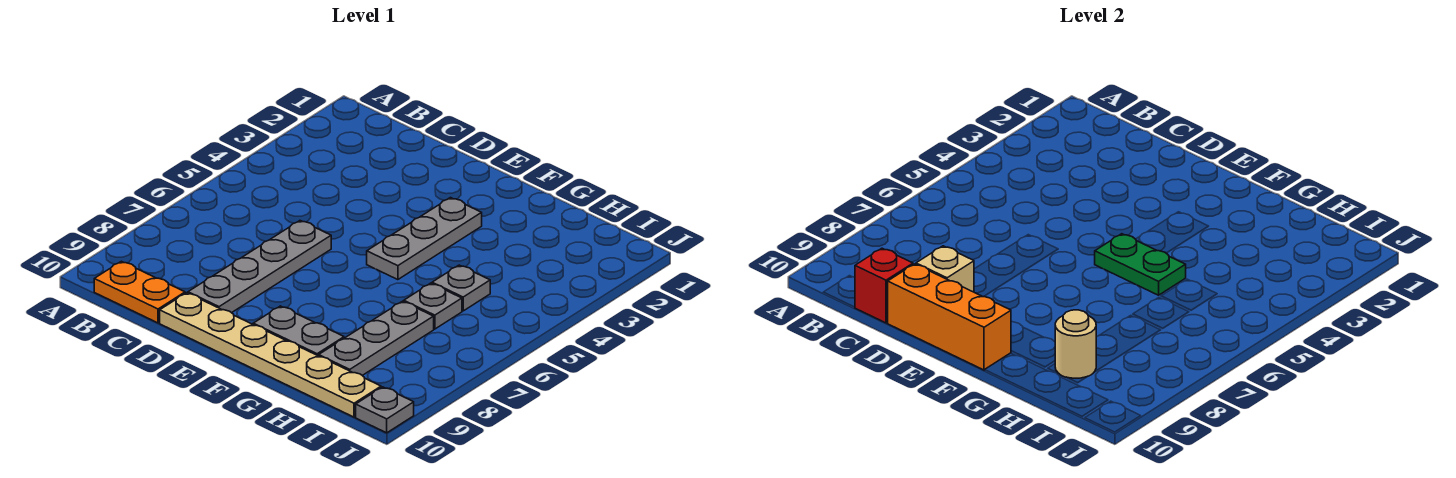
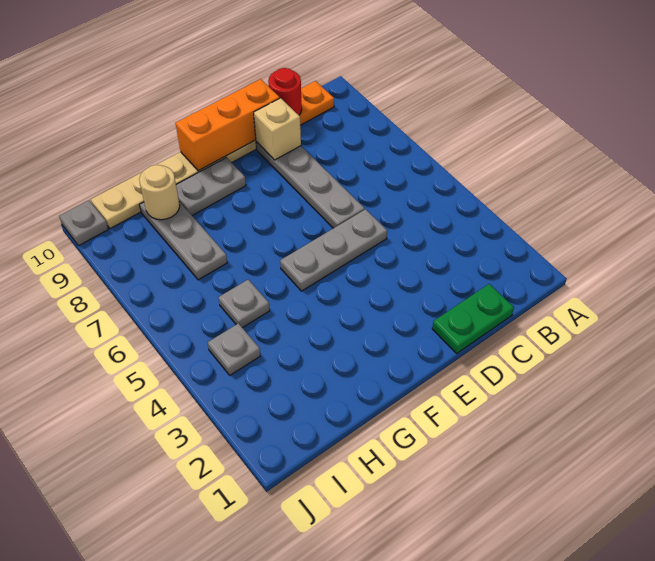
red brick C10 level 2 -> red round brick C10 level 2
grey plate F3:F5 level 1 -> grey plate D5:F5 level 1
green plate F5:G5 level 2 -> green plate C1:D1 level 1
grey plate H6 level 1 -> grey plate I4 level 1

